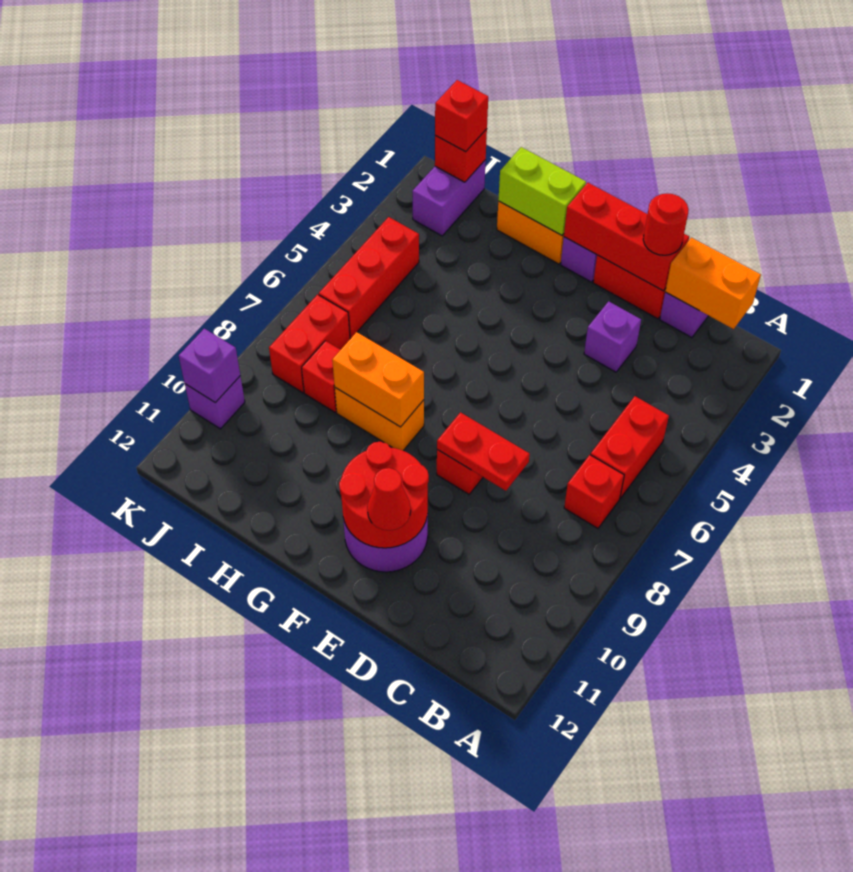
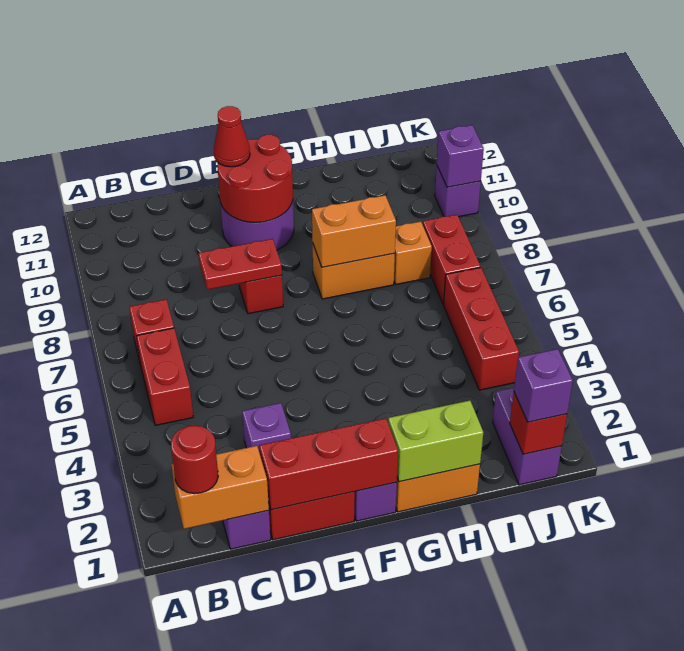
red round brick D1 level 3 -> red round brick B1 level 3
red brick I8 level 1 -> orange brick I8 level 1
red brick J1 level 3 -> purple brick J1 level 3

